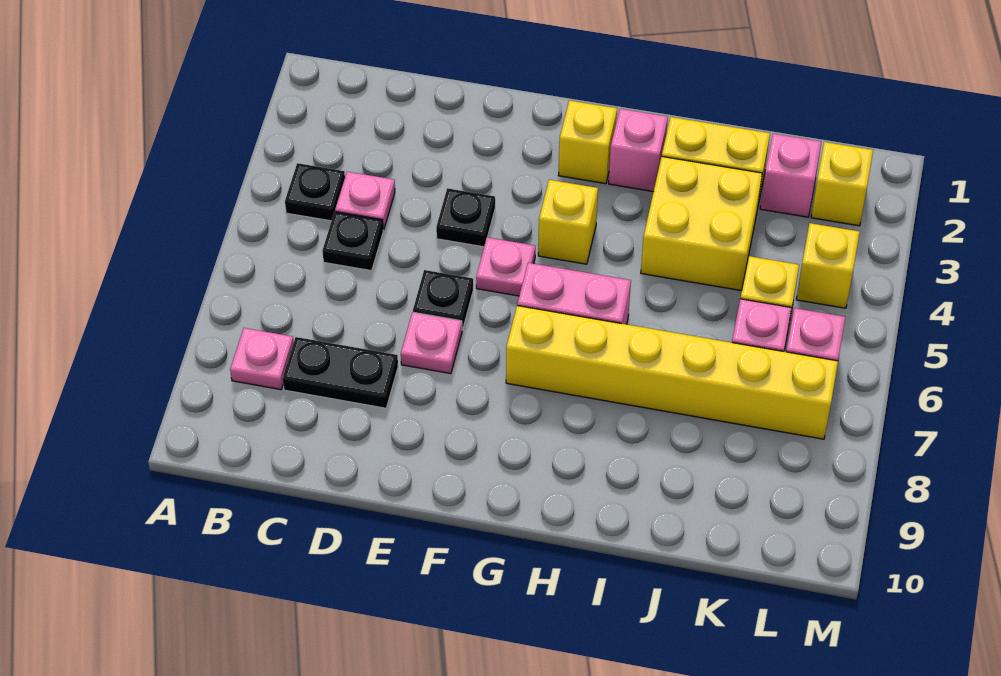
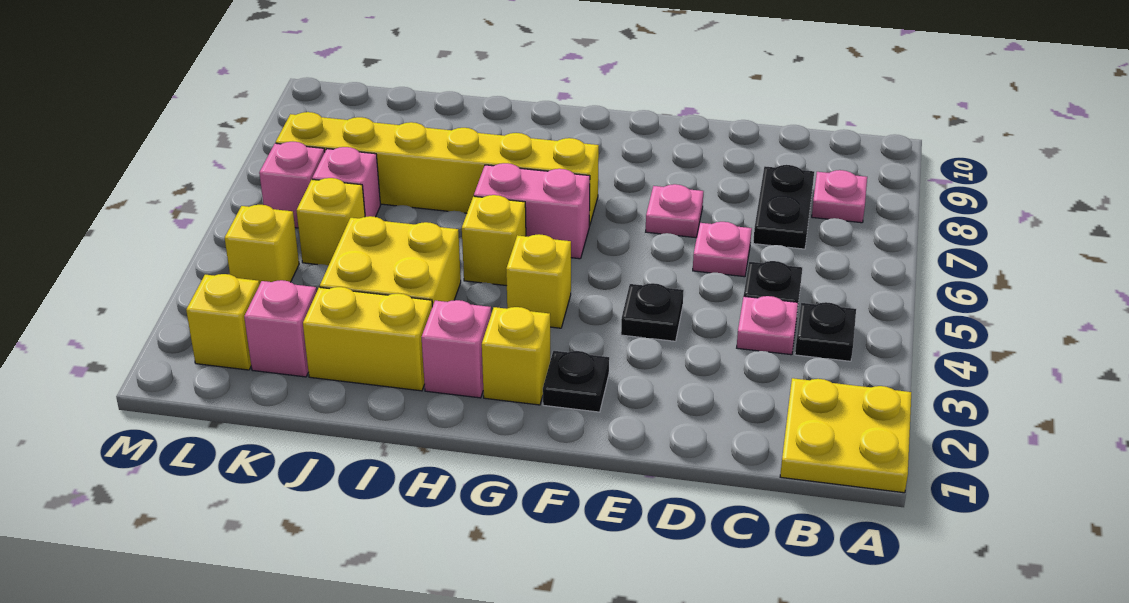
none -> yellow plate A1:B2 level 1
black plate C8:D8 level 1 -> black plate C7:C8 level 1
black plate E6 level 1 -> black plate F2 level 1
pink plate F5 level 1 -> pink plate D6 level 1
none -> yellow brick H5 level 1

